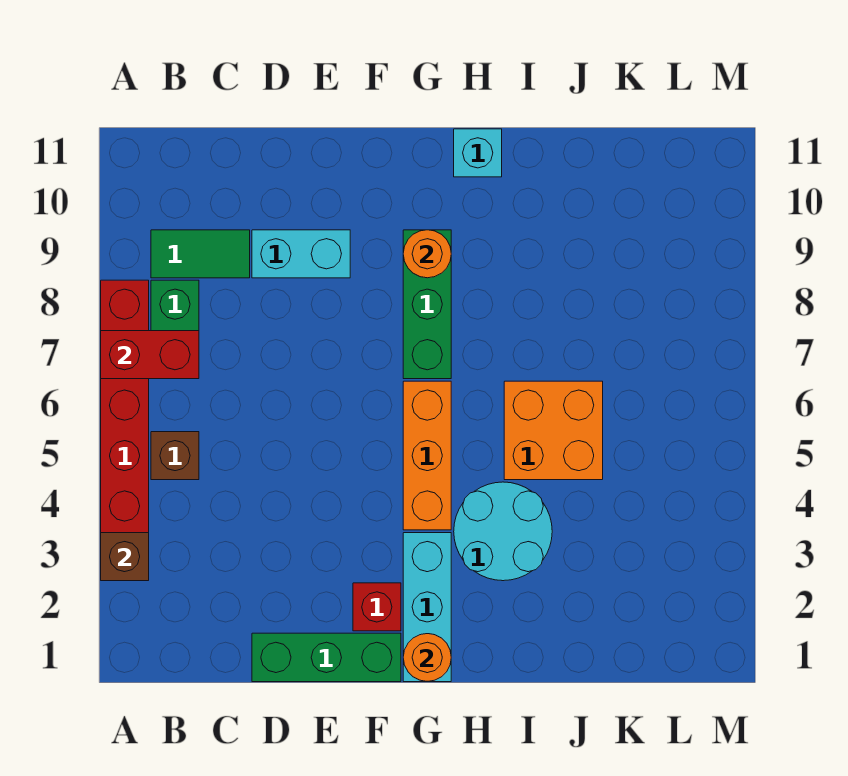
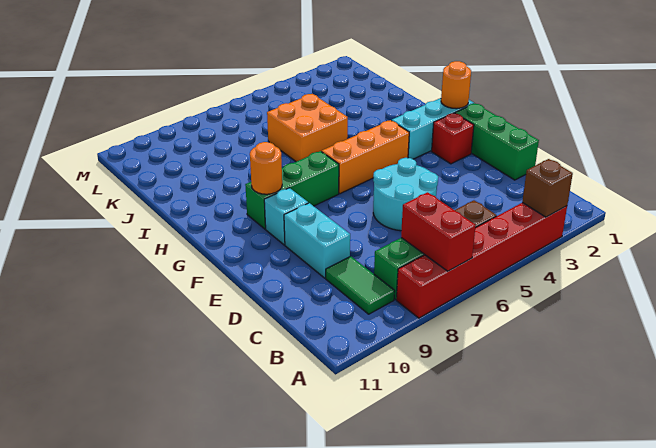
cyan round brick H3:I4 level 1 -> cyan round brick D5:E6 level 1
cyan brick H11 level 1 -> cyan brick F9 level 1

